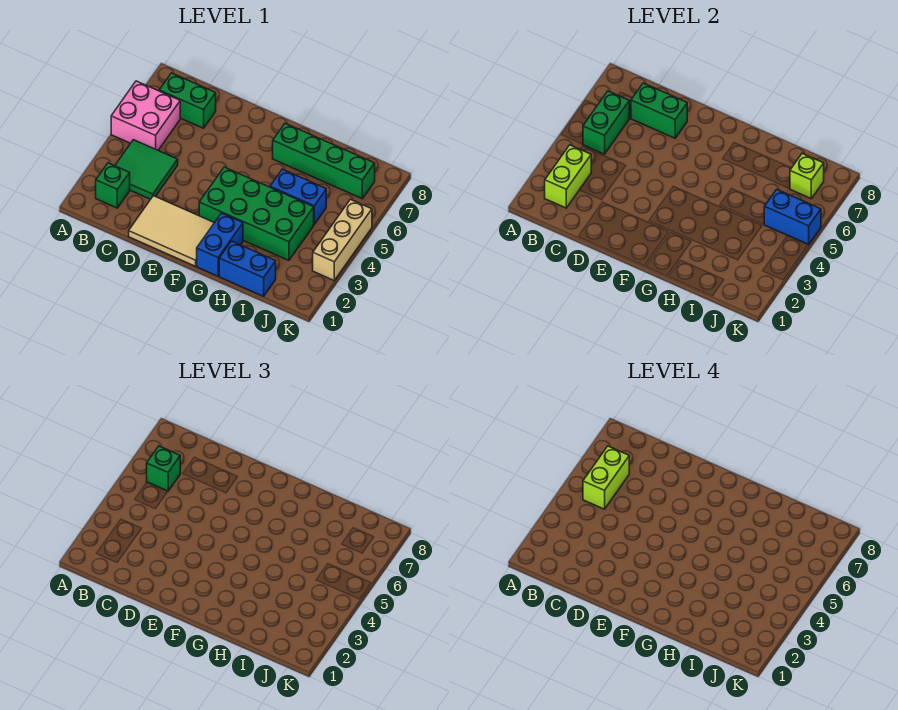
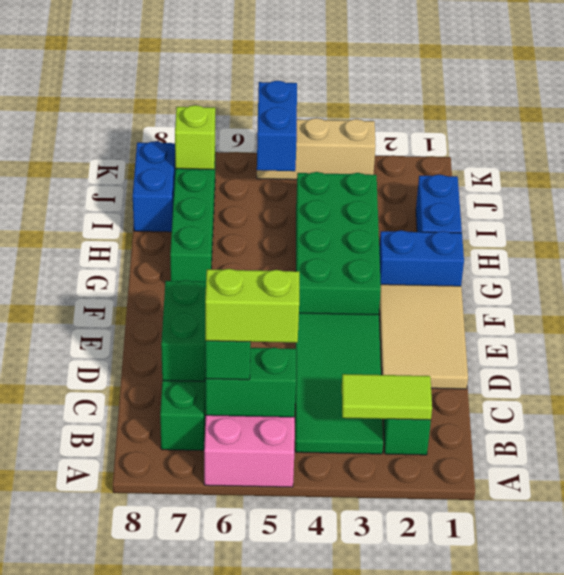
lime brick B2:B3 level 2 -> lime tile B2:B3 level 2
green tile B3:C4 level 1 -> green tile B3:E4 level 1
blue brick H5:I5 level 1 -> blue brick I8:J8 level 1

